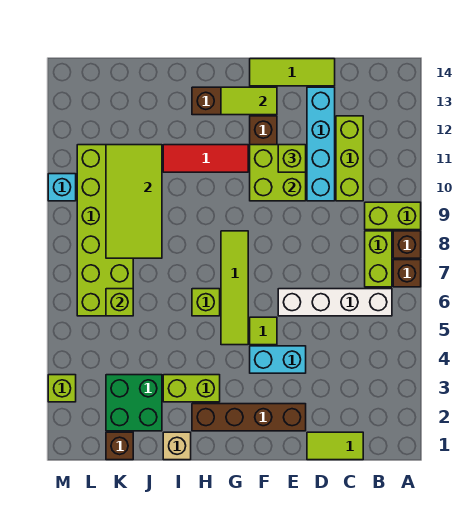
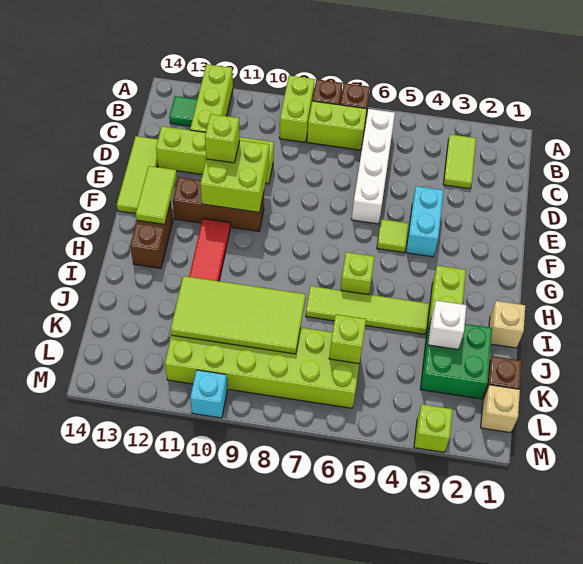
none -> green tile B13 level 1
lime tile C1:D1 level 1 -> lime tile B3:C3 level 1
lime brick C10:C12 level 1 -> lime brick A12:C12 level 1
cyan brick D10:D13 level 1 -> lime brick D10:D13 level 1
brown brick E2:H2 level 1 -> none
lime tile G5:G8 level 1 -> lime tile I4:I7 level 1
none -> white brick J3 level 2
none -> tan brick L1 level 1

